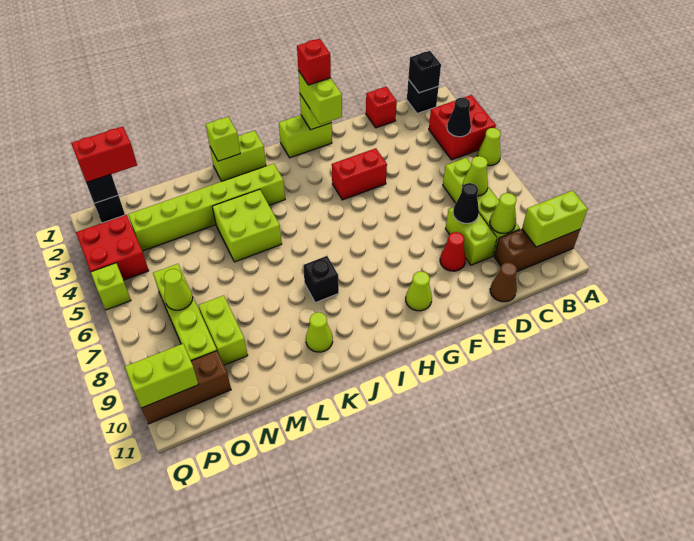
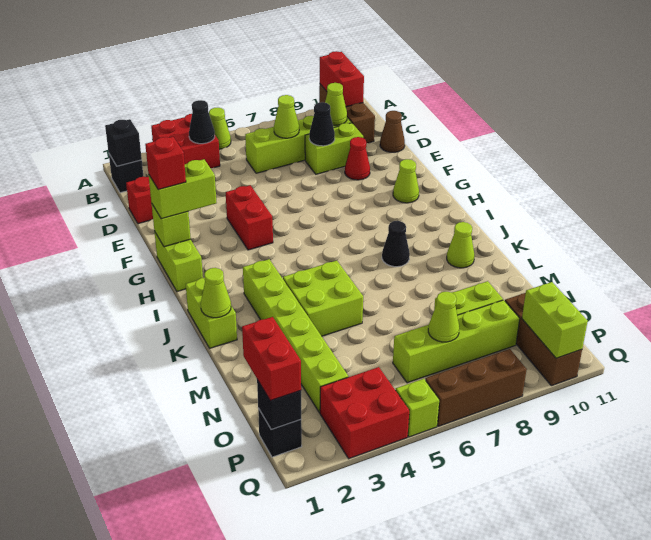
lime brick A10:B10 level 2 -> red brick A10:B10 level 2
black brick J8 level 1 -> black cone J8 level 1
lime brick K1 level 2 -> lime cone K1 level 2
none -> brown brick Q6:Q8 level 1

